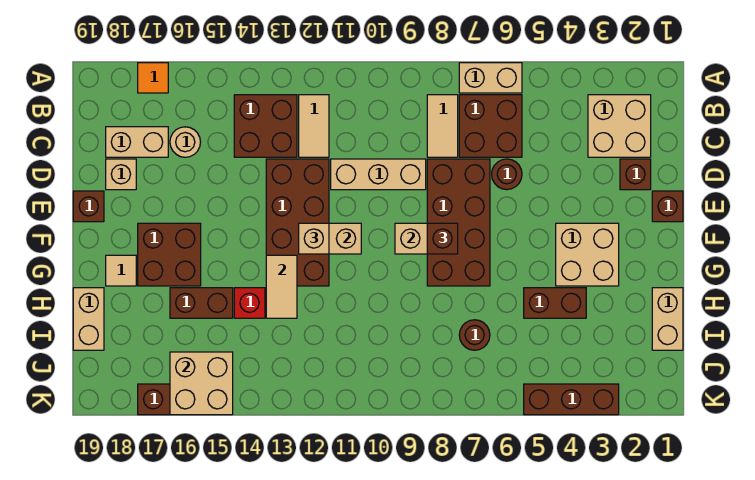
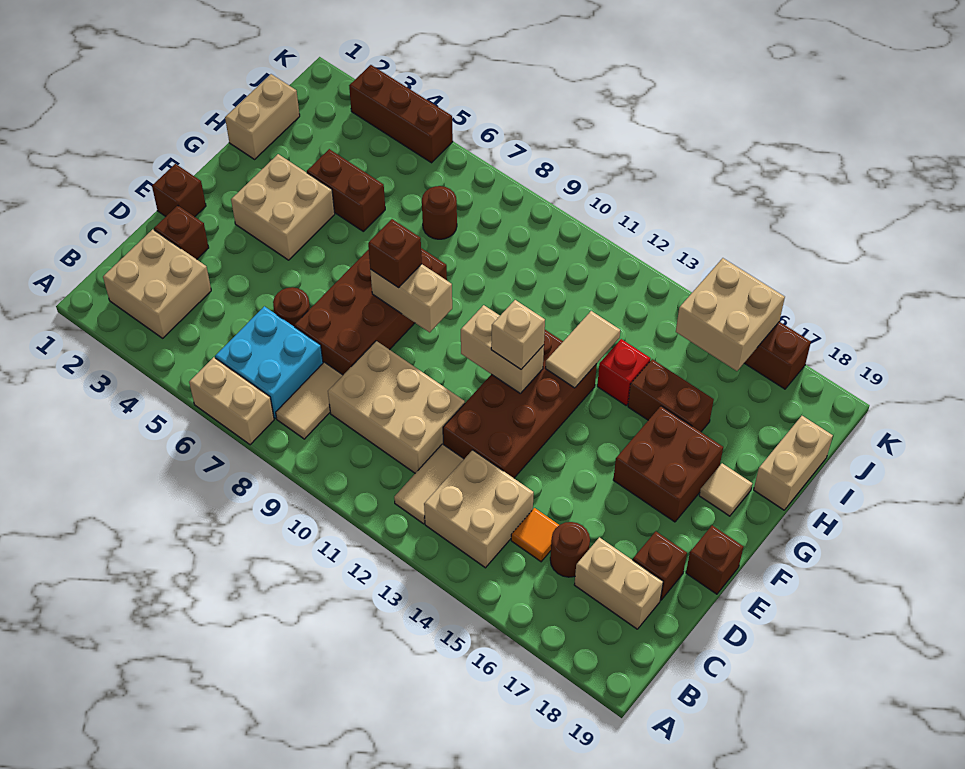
orange tile A17 level 1 -> orange tile C15 level 1
brown brick B6:C7 level 1 -> cyan brick B6:C7 level 1
brown brick B13:C14 level 1 -> tan brick B13:C14 level 1
tan round brick C16 level 1 -> brown round brick C16 level 1
tan brick D9:D11 level 1 -> tan brick C9:D11 level 1
tan brick D18 level 1 -> brown brick D18 level 1

